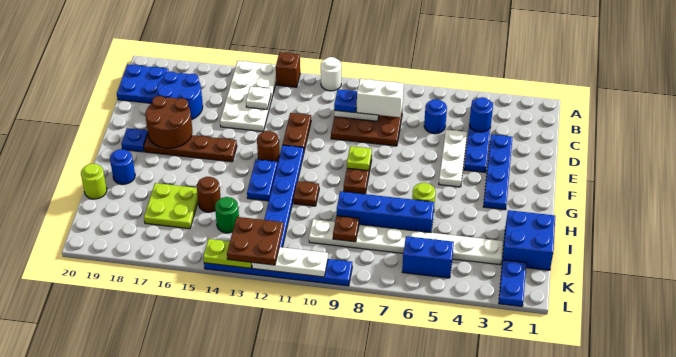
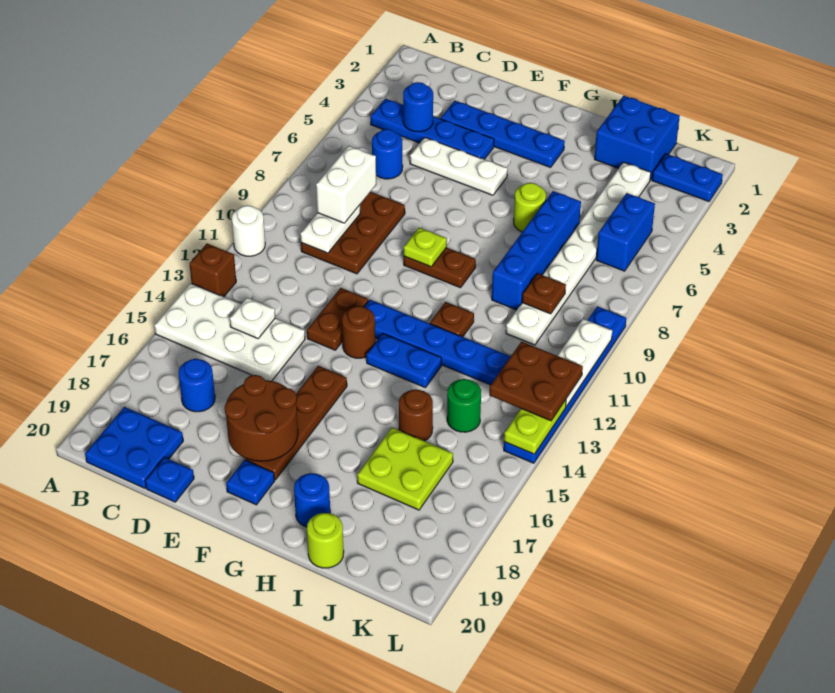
blue plate C10 level 3 -> blue plate D20 level 1
blue round brick C17:D18 level 1 -> blue round brick C17 level 1
brown plate D12:E12 level 1 -> brown plate E12:E13 level 1

